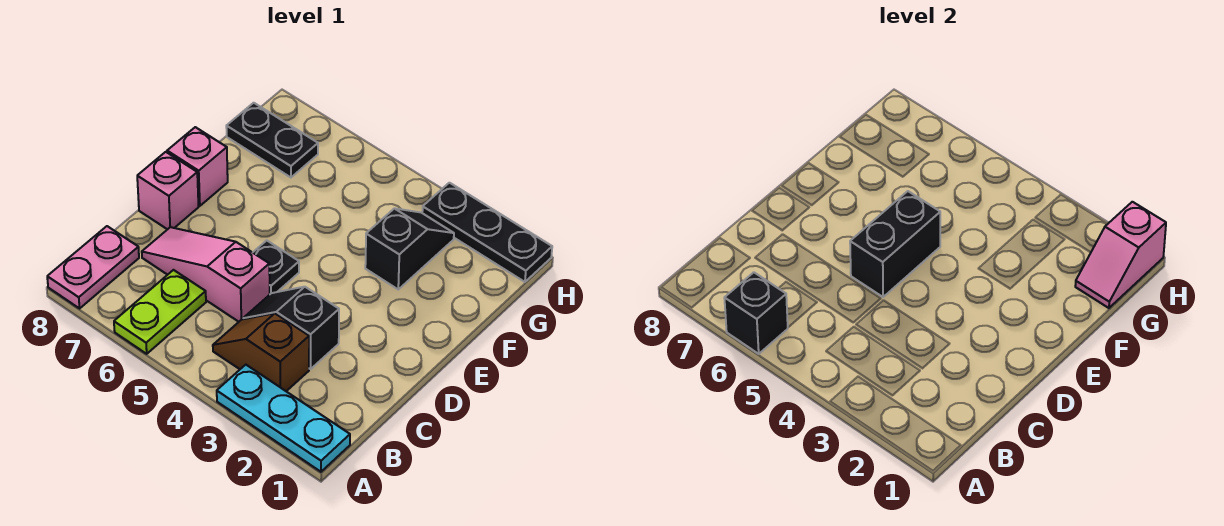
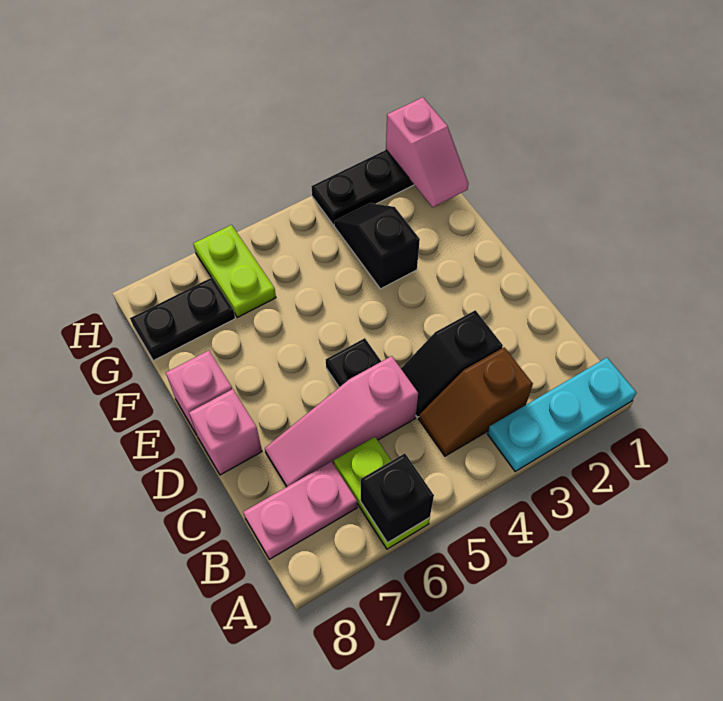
pink plate A8:B8 level 1 -> pink plate B7:B8 level 1
black brick D5:E5 level 2 -> none
none -> lime plate G6:H6 level 1

